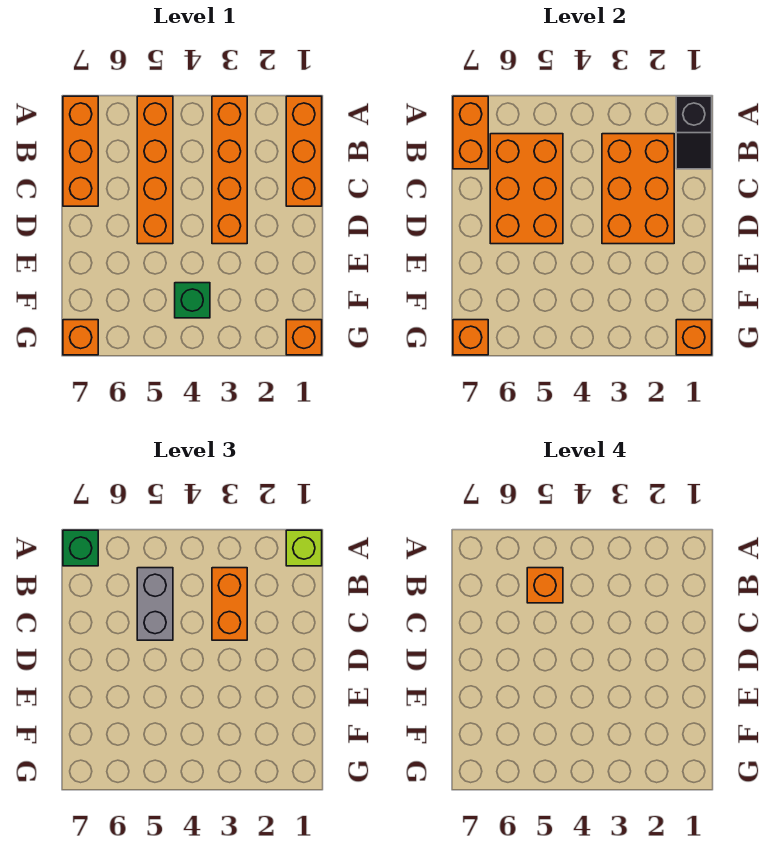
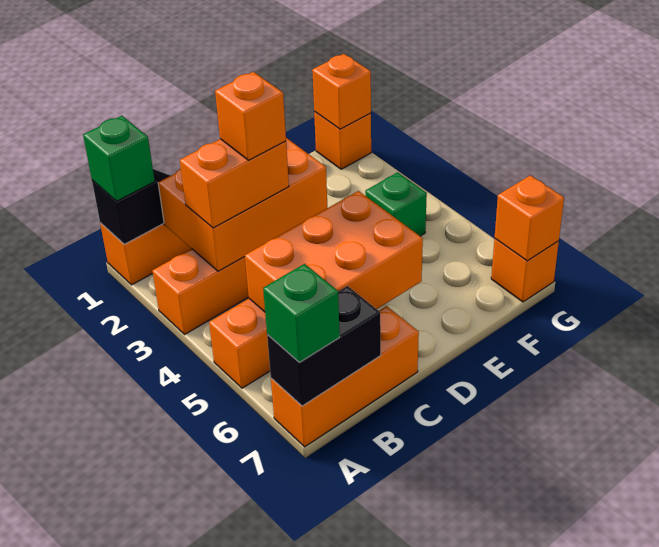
lime brick A1 level 3 -> green brick A1 level 3
orange brick A7:B7 level 2 -> black brick A7:B7 level 2
grey brick B5:C5 level 3 -> none
orange brick B5 level 4 -> orange brick C3 level 4

